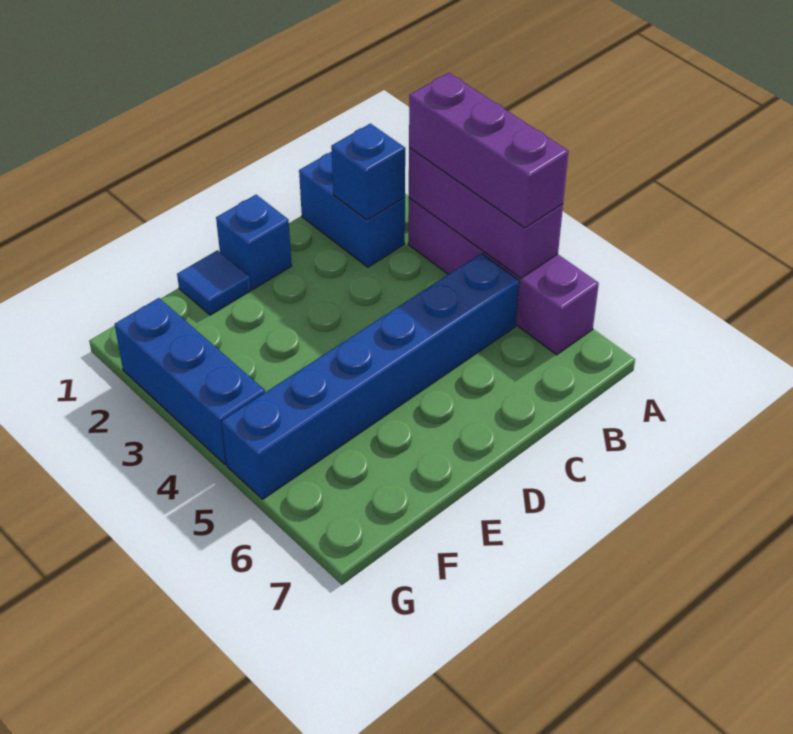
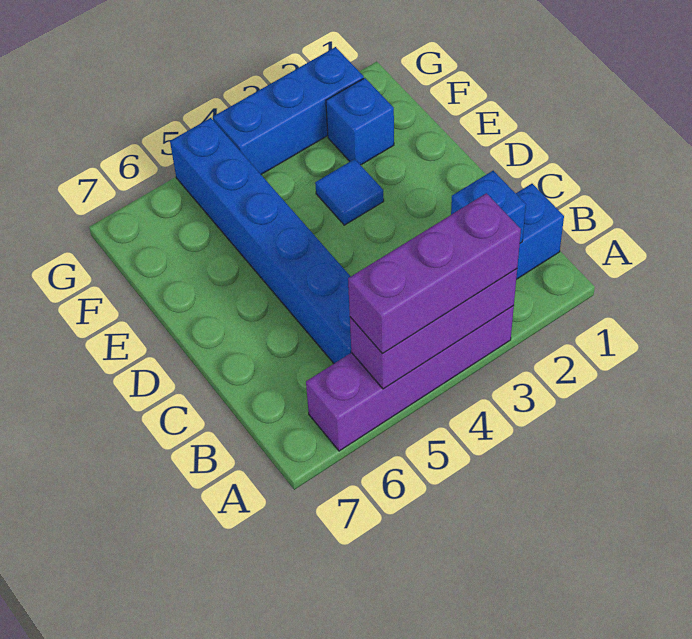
blue brick D1 level 1 -> blue brick F2 level 1
blue tile E1 level 1 -> blue tile E3 level 1

